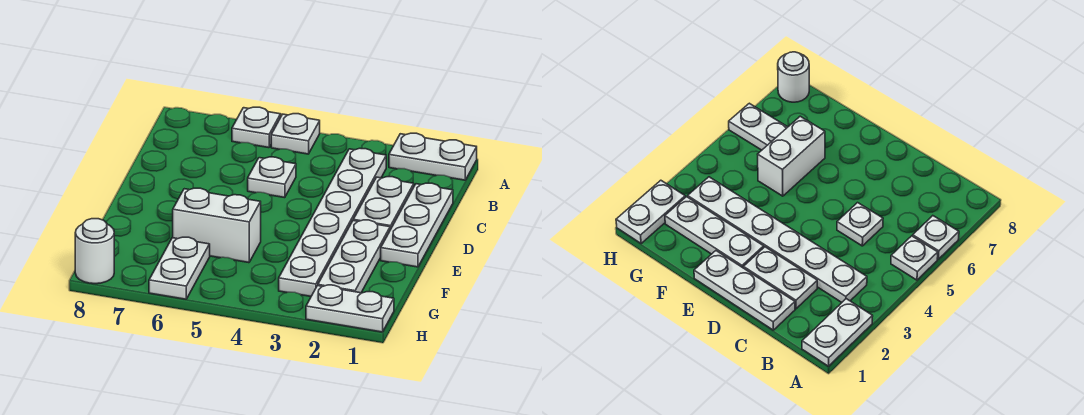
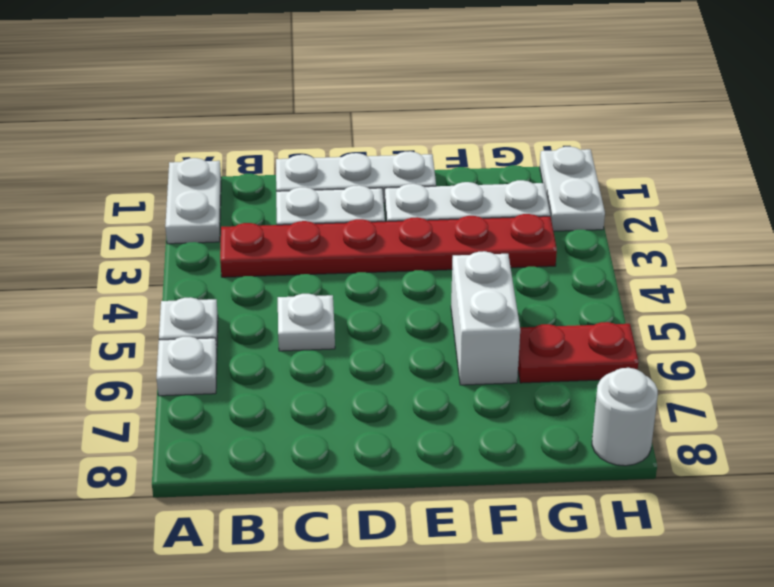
white plate B3:G3 level 1 -> red plate B3:G3 level 1
white plate G6:H6 level 1 -> red plate G6:H6 level 1

